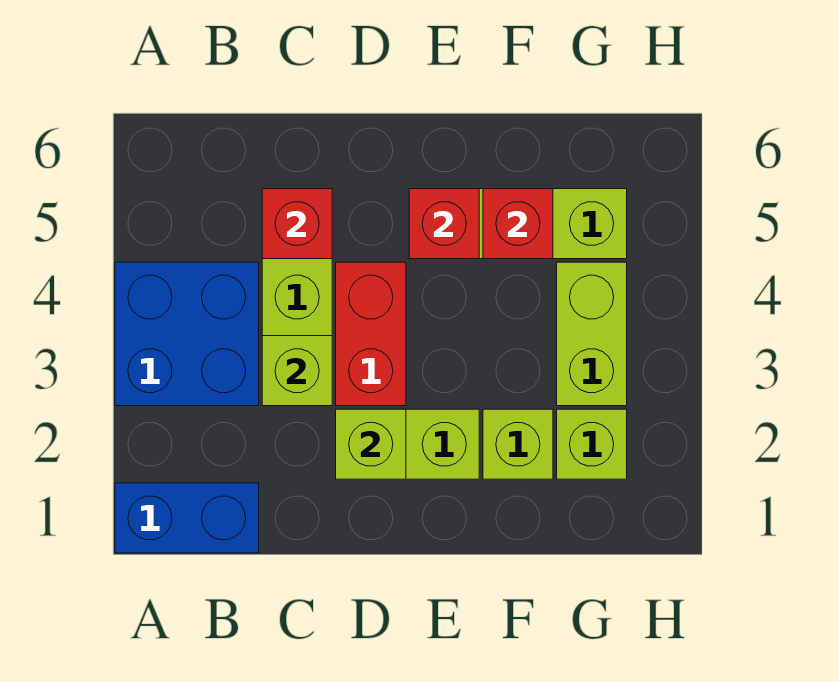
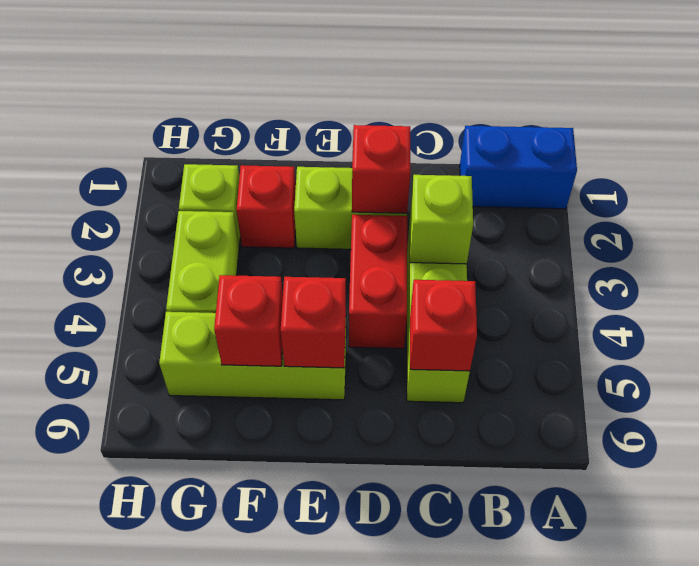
blue brick A3:B4 level 1 -> none
lime brick D2 level 2 -> red brick D2 level 2
lime brick F2 level 1 -> red brick F2 level 1

